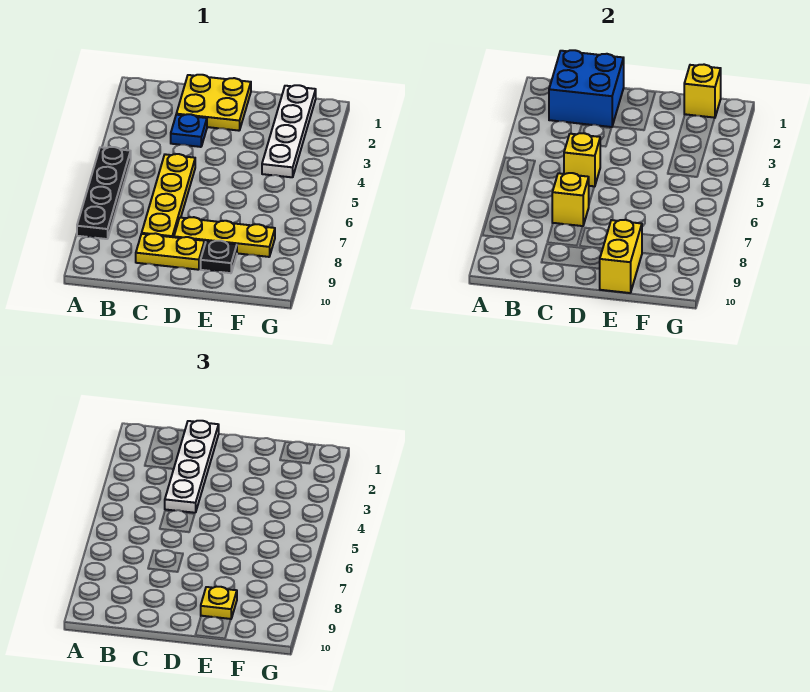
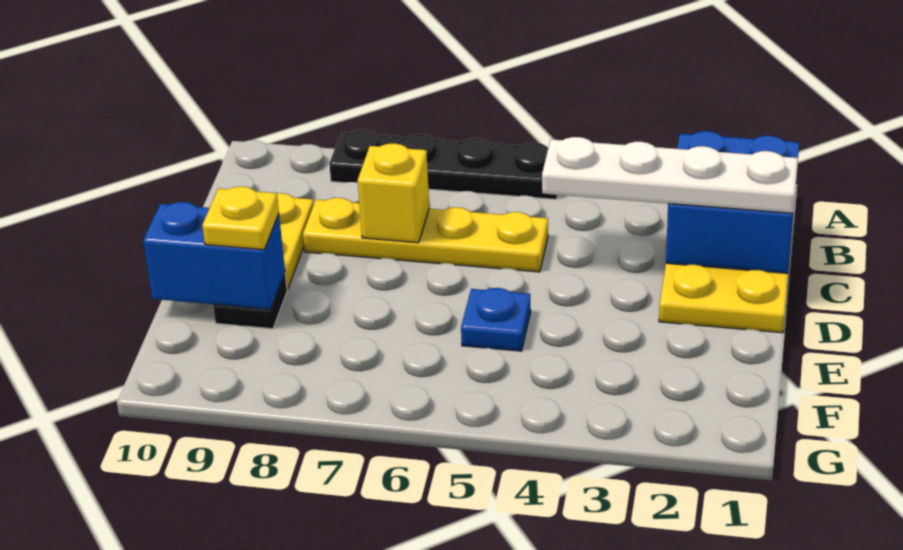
blue plate C3 level 1 -> blue plate E5 level 1
yellow brick C5 level 2 -> none
yellow plate D8:F8 level 1 -> none
yellow brick E9:E10 level 2 -> blue brick E9:E10 level 2
white plate F1:F4 level 1 -> none
yellow brick F1 level 2 -> none

